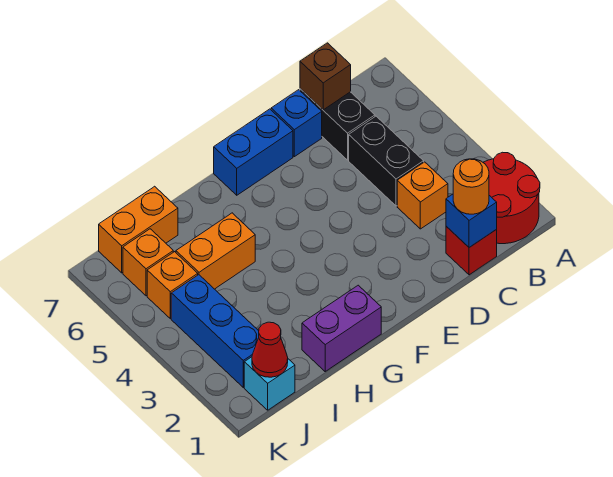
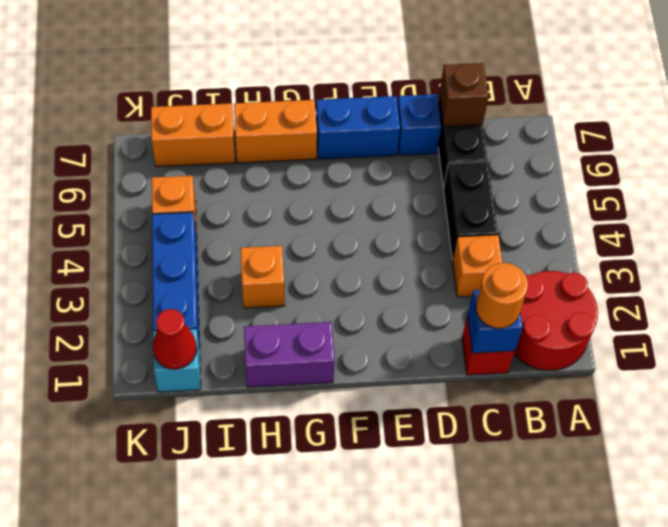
orange brick H5:I5 level 1 -> orange brick G7:H7 level 1
orange brick J6 level 1 -> orange brick H3 level 1

